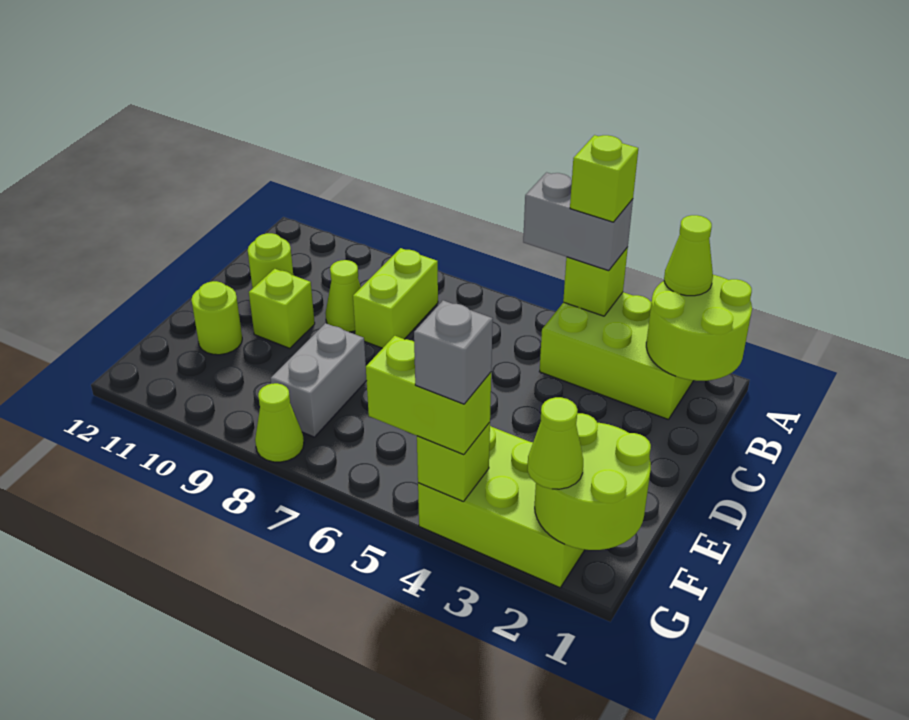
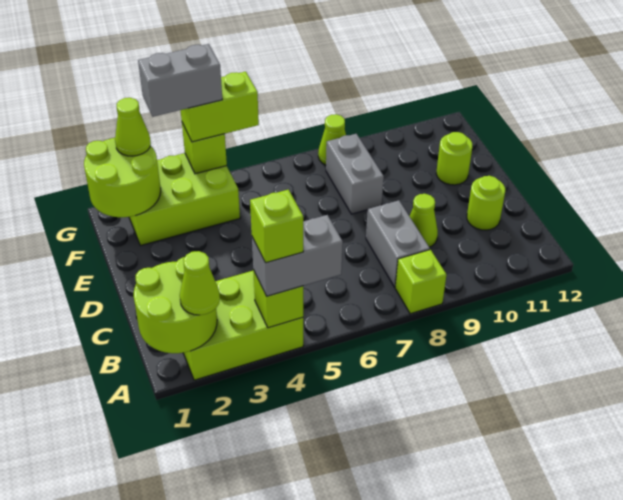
lime brick B8:C8 level 1 -> grey brick B8:C8 level 1
lime brick D10 level 1 -> lime brick A8 level 1
grey brick G4 level 4 -> grey brick G3:G4 level 4

